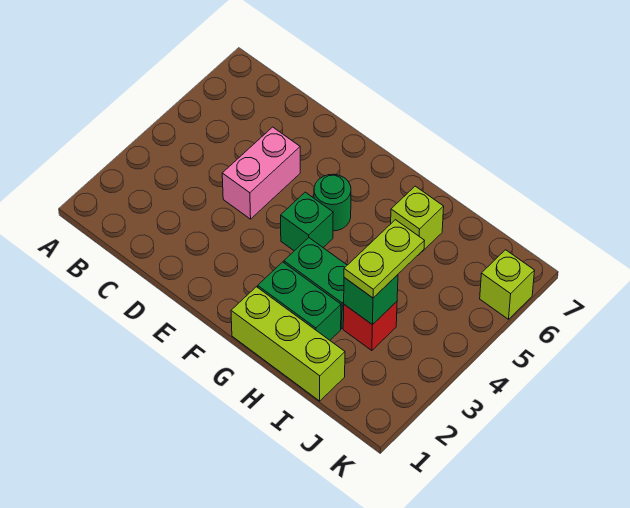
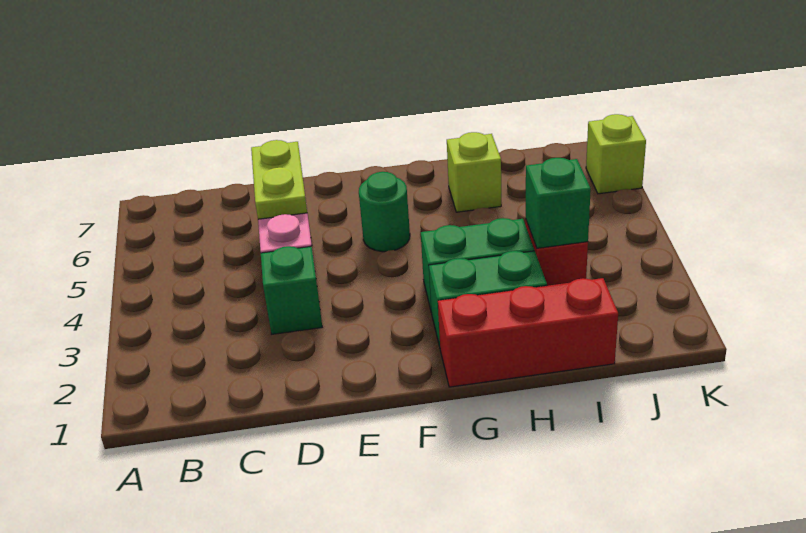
green brick F4 level 1 -> green brick D3 level 1
lime brick G1:I1 level 1 -> red brick G1:I1 level 1
lime plate I3:I4 level 3 -> lime plate D5:D6 level 2

